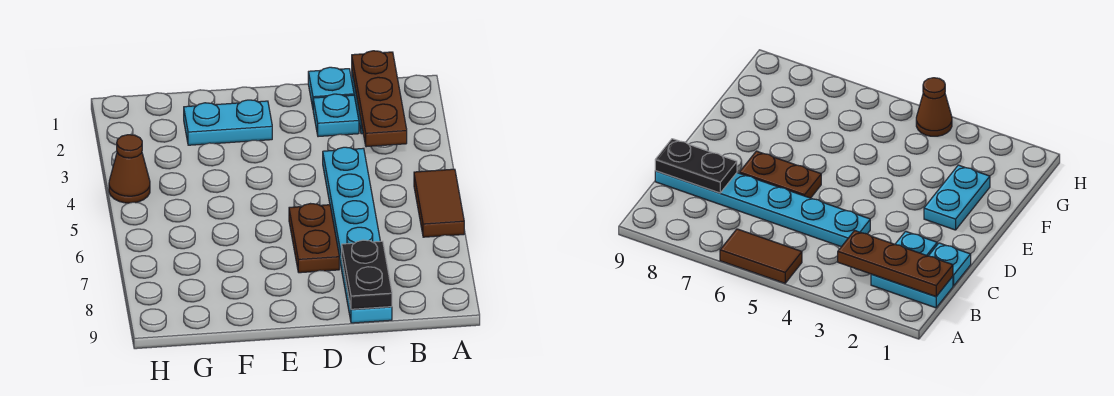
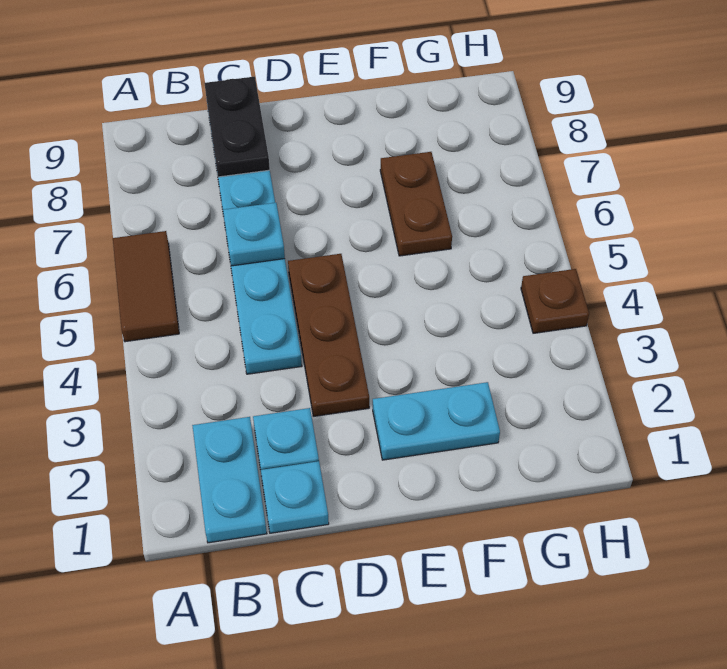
brown plate B1:B3 level 2 -> brown plate D3:D5 level 1
none -> cyan plate C6 level 2
brown plate D6:D7 level 1 -> brown plate F6:F7 level 1
brown cone H4 level 1 -> brown plate H4 level 1

